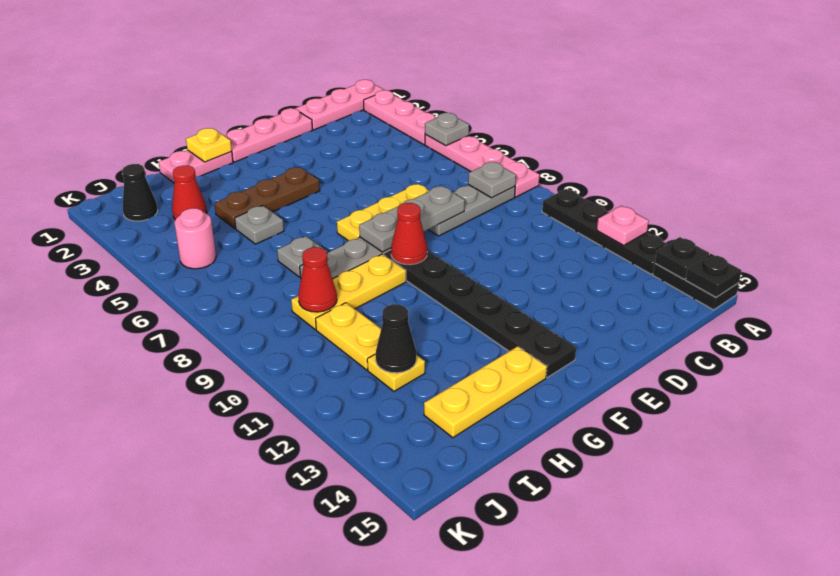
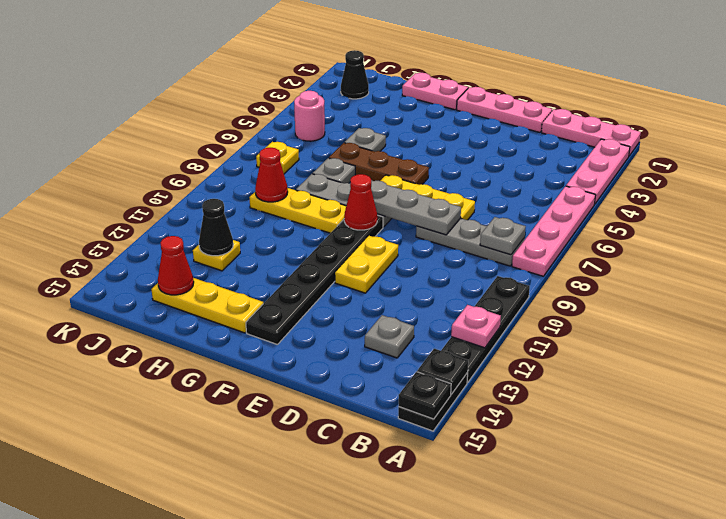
grey plate A5 level 2 -> grey plate C13 level 1
brown plate F4:H4 level 1 -> brown plate F6:H6 level 1
yellow plate G1 level 2 -> yellow plate J7 level 1
red cone I3 level 1 -> red cone I14 level 2
yellow plate I10:I11 level 1 -> yellow plate E10:E11 level 1

